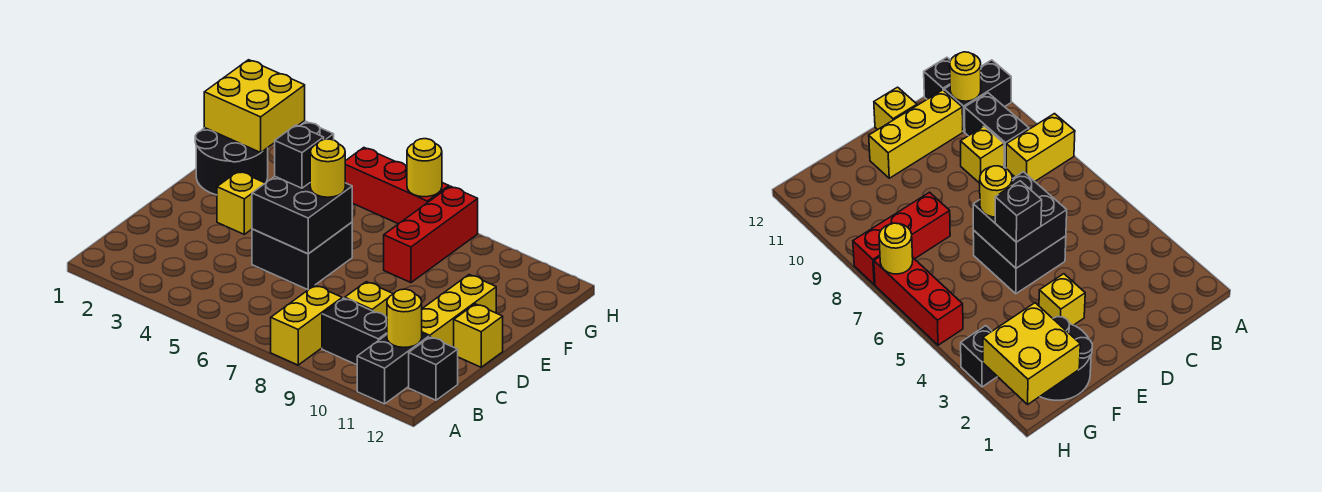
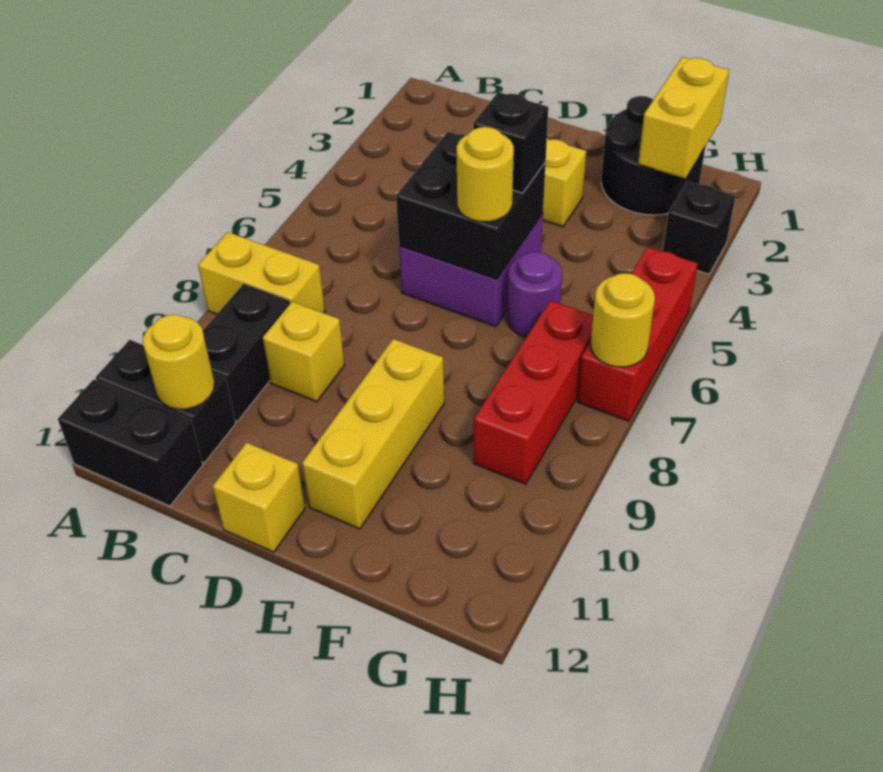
black brick B12 level 1 -> black brick A12:B12 level 1
yellow brick C11:E11 level 1 -> yellow brick E9:E11 level 1
black brick D5:E6 level 1 -> purple brick D5:E6 level 1
none -> purple round brick F6 level 1
red brick F8:H8 level 1 -> red brick G7:G9 level 1
yellow brick G1:H2 level 2 -> yellow brick G1:G2 level 2

